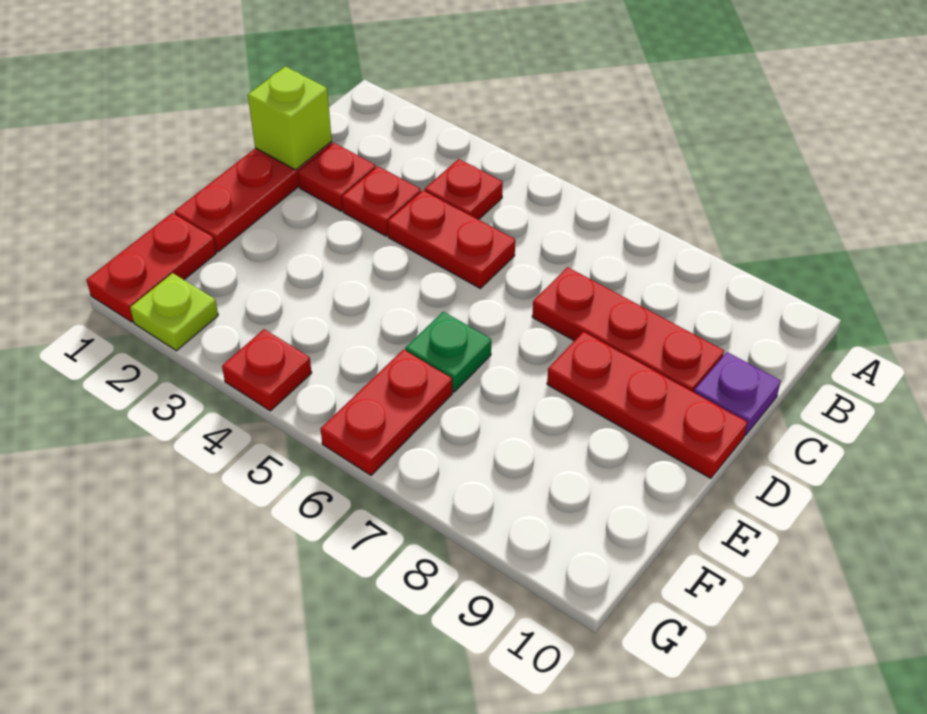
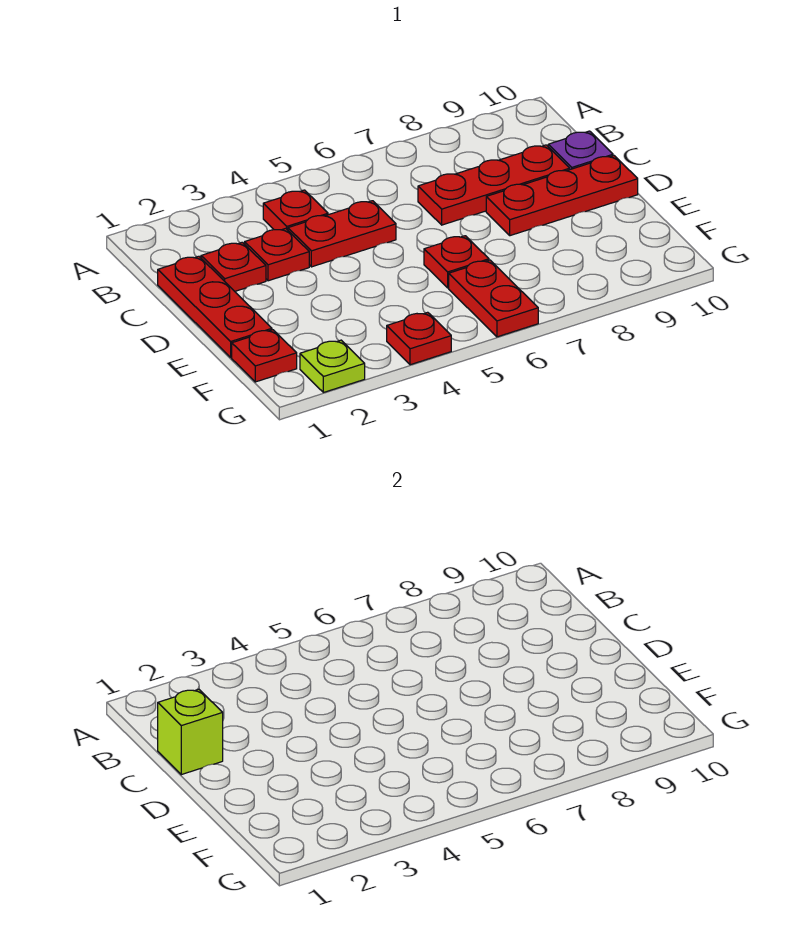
green plate E6 level 1 -> red plate E6 level 1
red plate F1:G1 level 1 -> red plate F1 level 1

